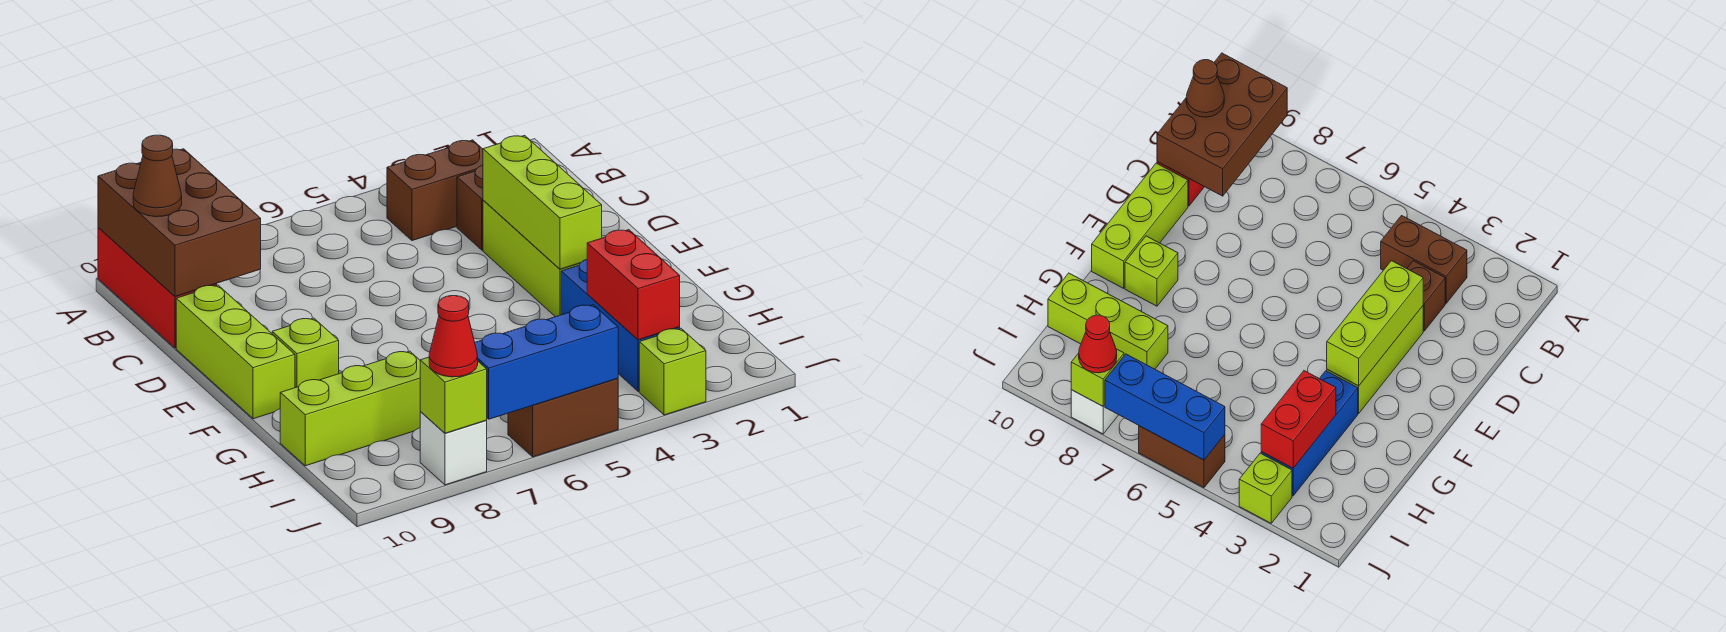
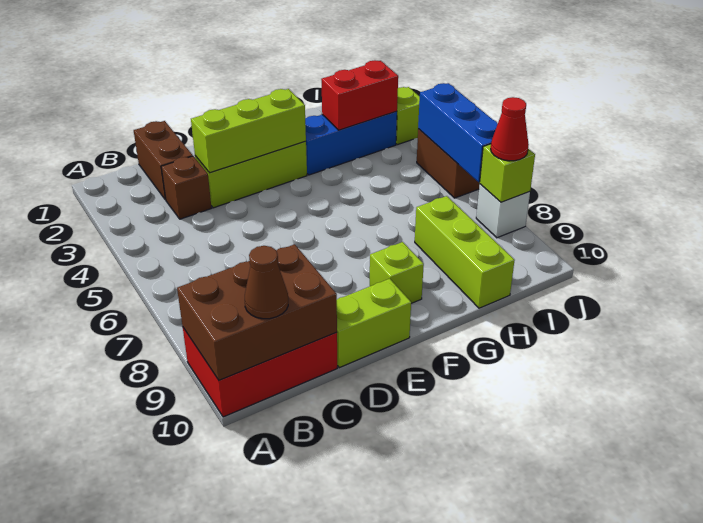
red brick A10:C10 level 1 -> red brick A9:C10 level 1
brown brick B3:B4 level 1 -> brown brick C1:C2 level 1
lime brick D10:F10 level 1 -> lime brick D10:E10 level 1

